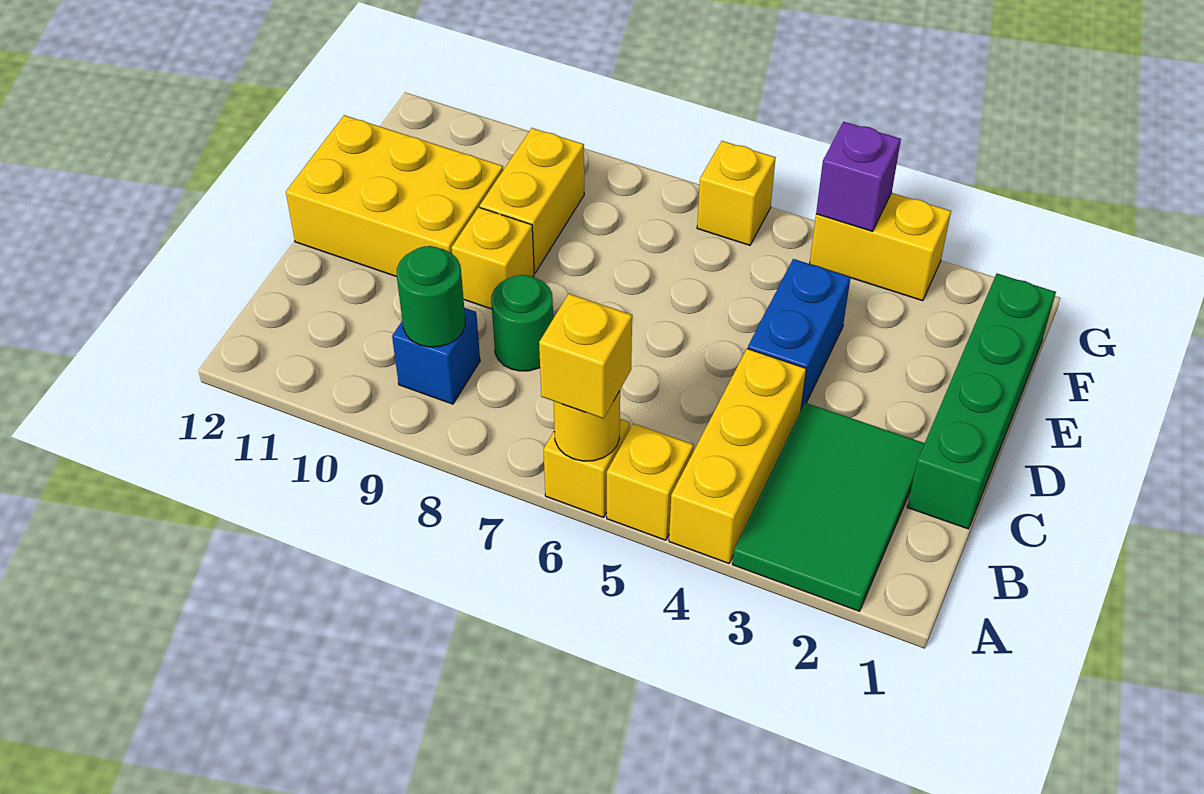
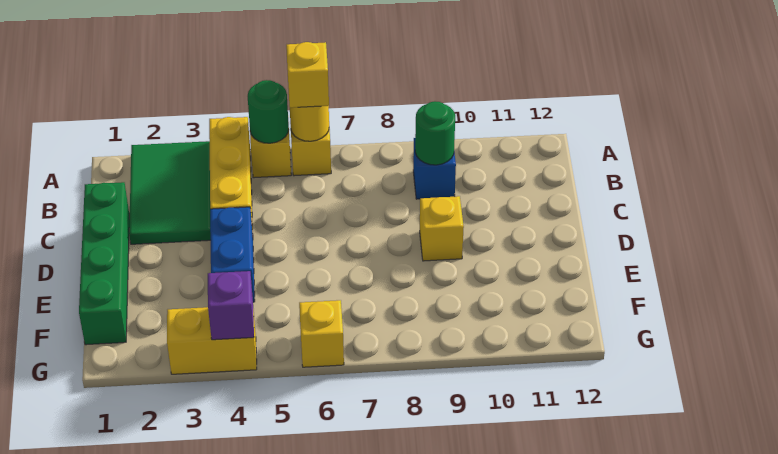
green round brick C8 level 1 -> green round brick A5 level 2
yellow brick D10:E12 level 1 -> none
yellow brick E9:F9 level 1 -> none

